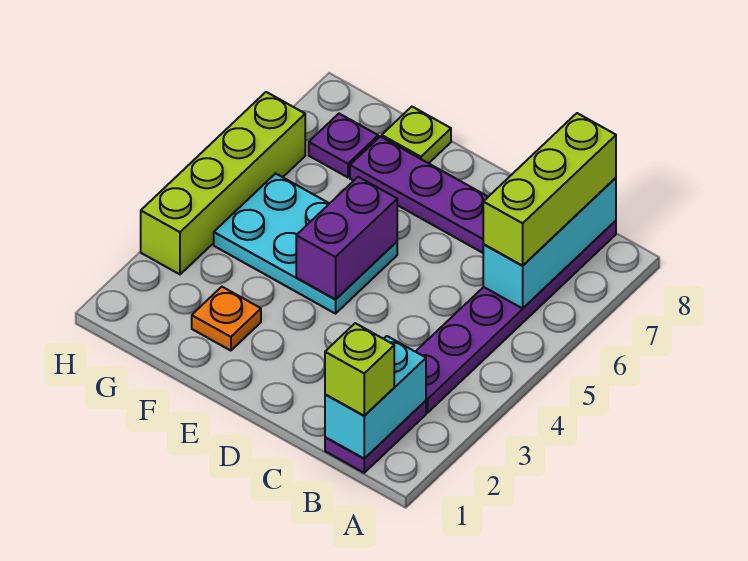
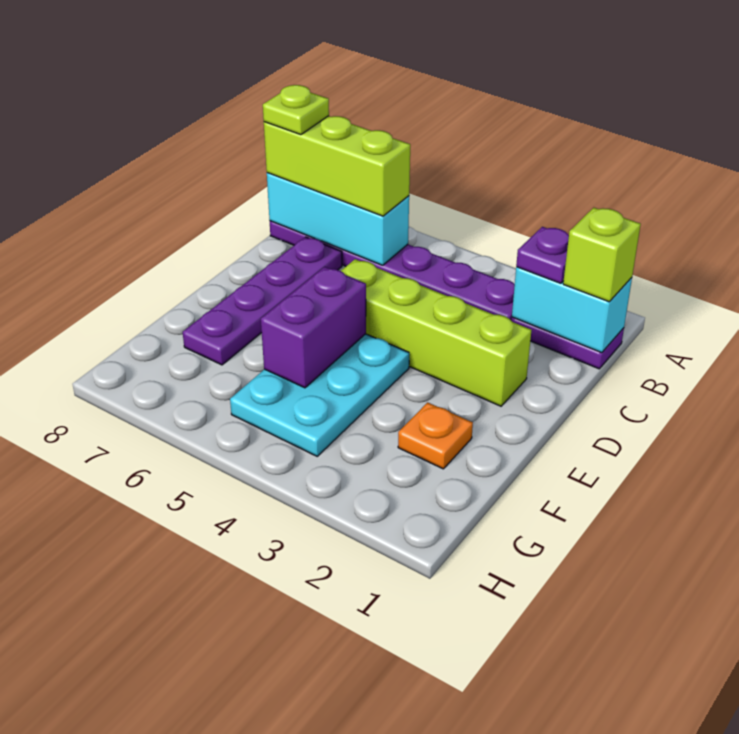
purple brick E4:E5 level 2 -> purple brick E5:F5 level 2
lime plate F8 level 1 -> lime plate B8 level 4
purple plate G7 level 1 -> purple plate B2 level 3
lime brick H3:H6 level 1 -> lime brick D2:D5 level 1

